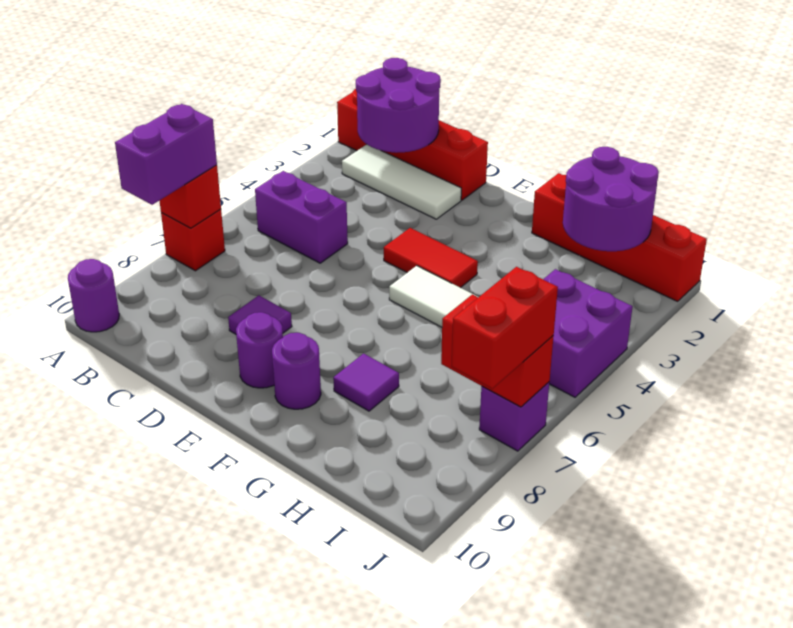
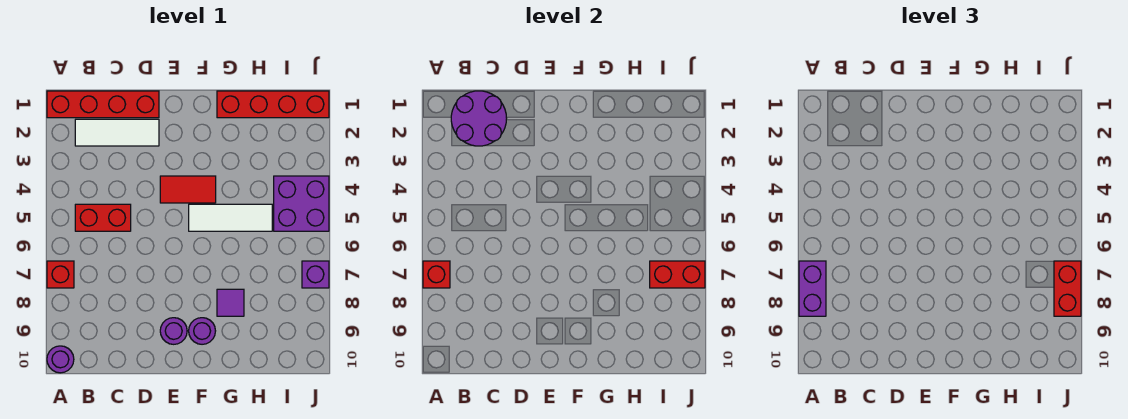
purple brick B5:C5 level 1 -> red brick B5:C5 level 1
purple tile D8 level 1 -> none
purple round brick H1:I2 level 2 -> none

